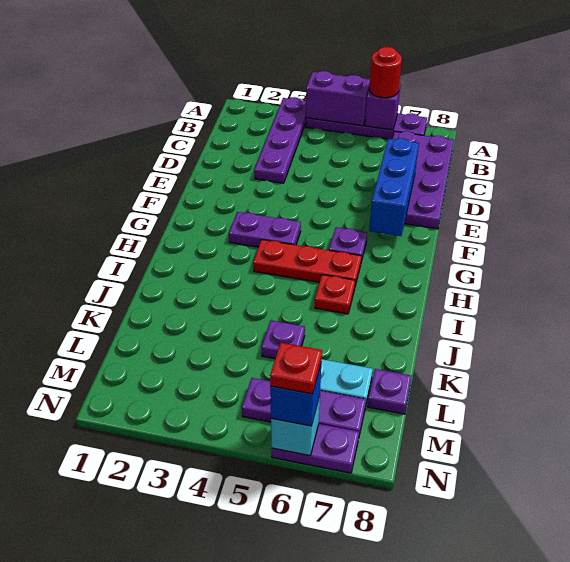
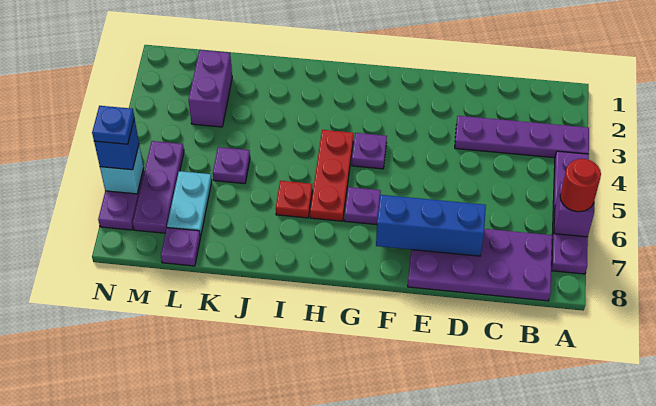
purple brick A4:A5 level 2 -> purple brick L2:L3 level 1
purple plate G3:G4 level 1 -> purple plate G4 level 1
red plate N6 level 4 -> blue plate N6 level 4

